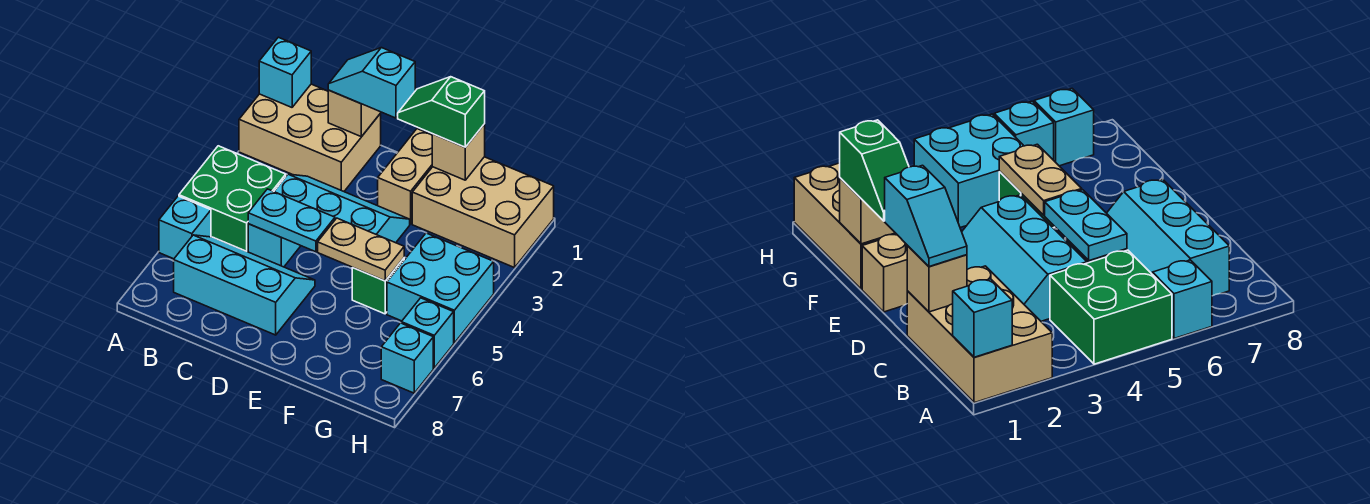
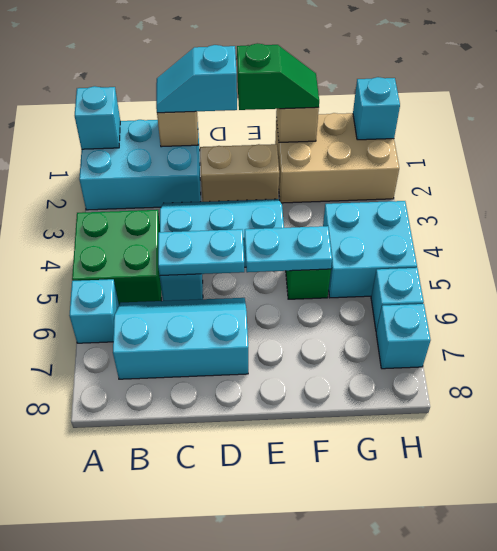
tan brick A1:C2 level 1 -> cyan brick A1:C2 level 1
tan brick E1:E2 level 1 -> tan brick D2:E2 level 1
green slope E1:F1 level 3 top F -> green slope E1:F1 level 3 top E
tan plate E5:F5 level 2 -> cyan plate E5:F5 level 2
none -> cyan brick H1 level 2

